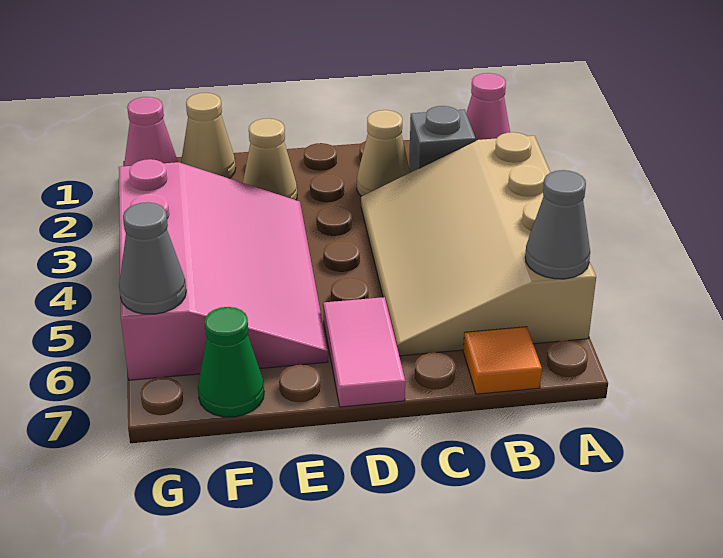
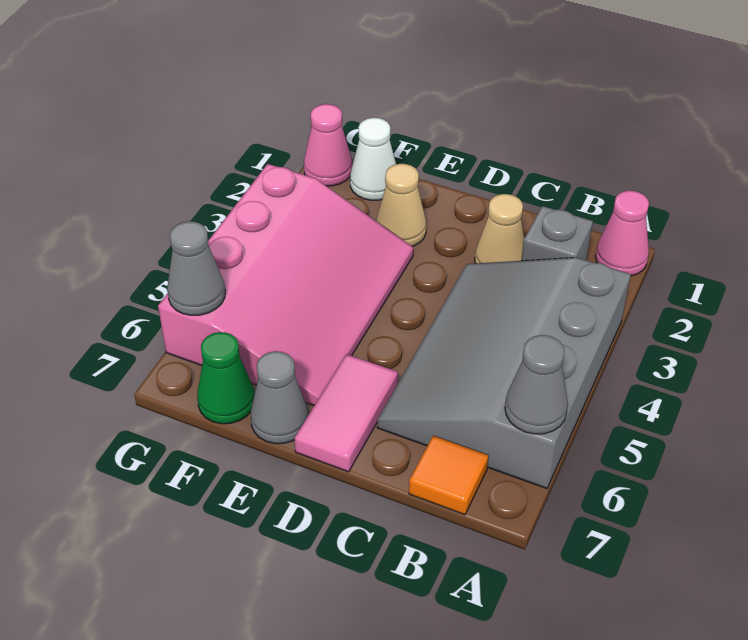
tan slope A3:C6 level 1 top A -> grey slope A3:C6 level 1 top A
none -> grey cone E7 level 1
tan cone F1 level 1 -> white cone F1 level 1

